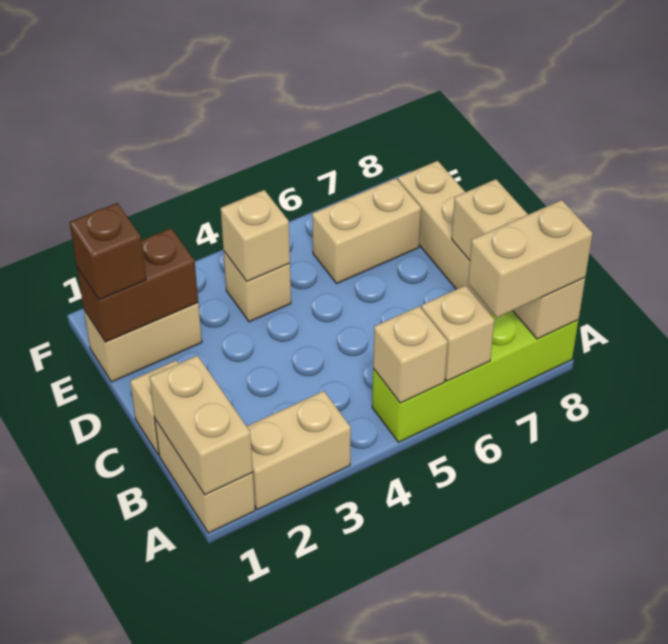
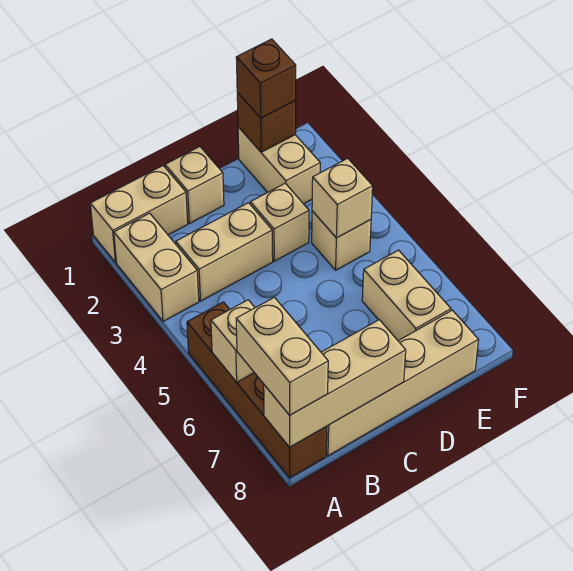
tan brick A1:B1 level 2 -> tan brick B3:C3 level 1
lime brick A5:A8 level 1 -> brown brick A5:A8 level 1
tan brick A5 level 2 -> tan brick D3 level 1
brown brick E1:E2 level 2 -> brown brick E1 level 2

